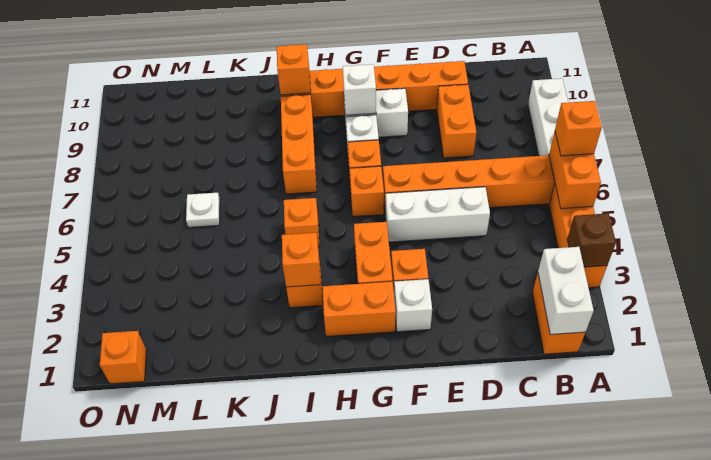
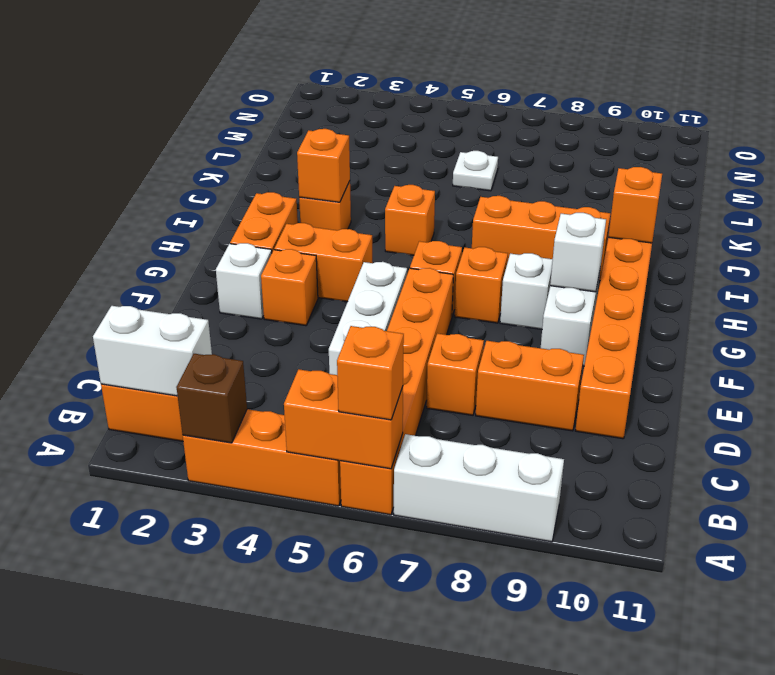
orange brick N1 level 1 -> orange brick D7 level 1

